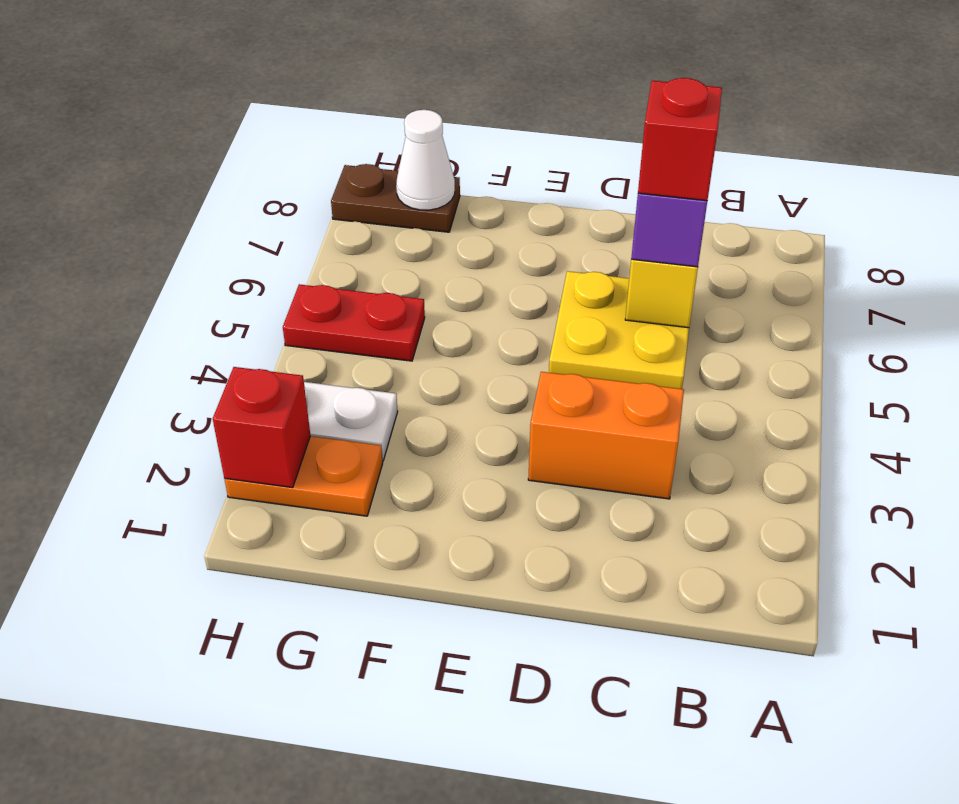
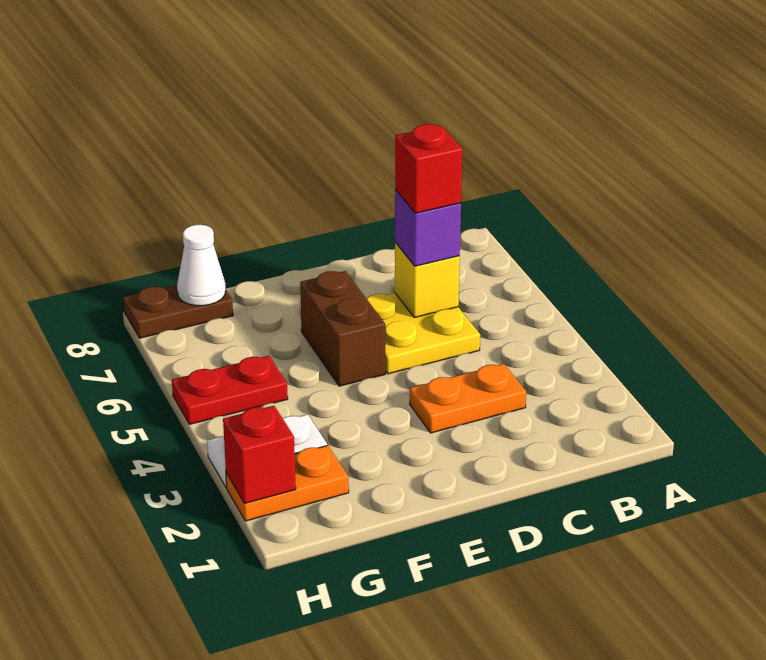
orange brick C3:D3 level 1 -> orange plate C3:D3 level 1
none -> brown brick E5:E6 level 1

